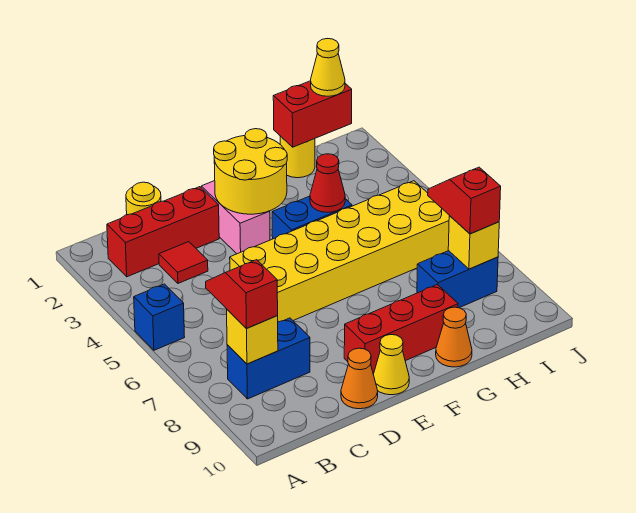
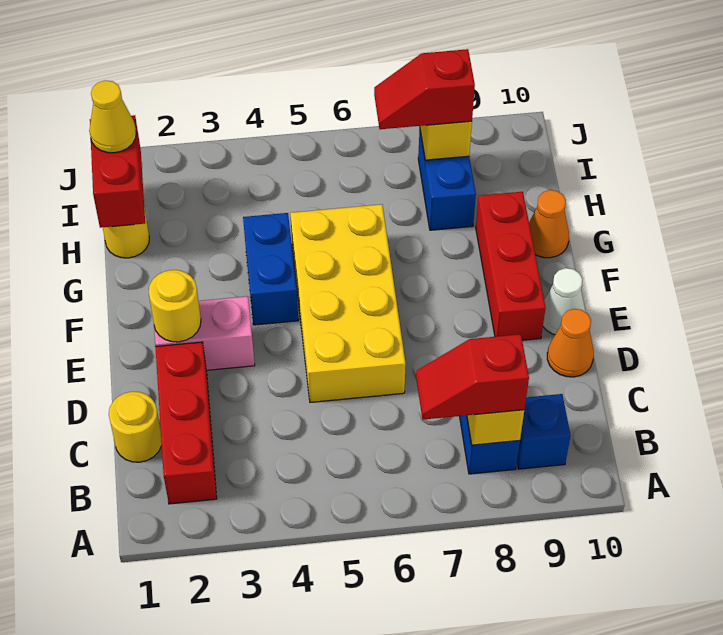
blue brick A5 level 1 -> blue brick B9 level 1
red tile C3 level 1 -> none
yellow brick D5:I6 level 1 -> yellow brick D5:G6 level 1
yellow round brick E2:F3 level 2 -> yellow round brick E2 level 2
yellow cone E10 level 1 -> white cone E10 level 1
red cone G4 level 2 -> none

